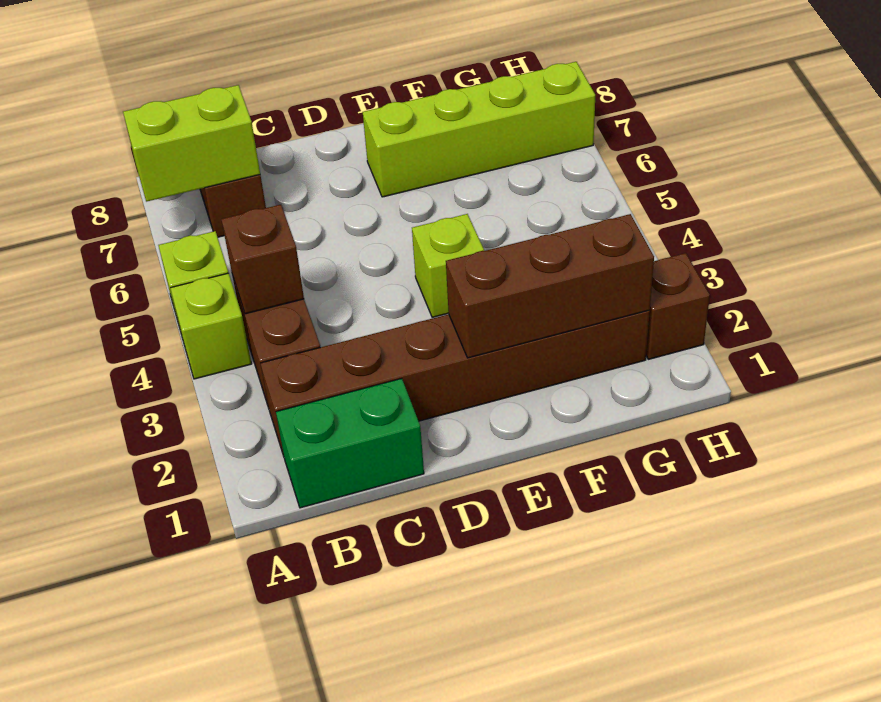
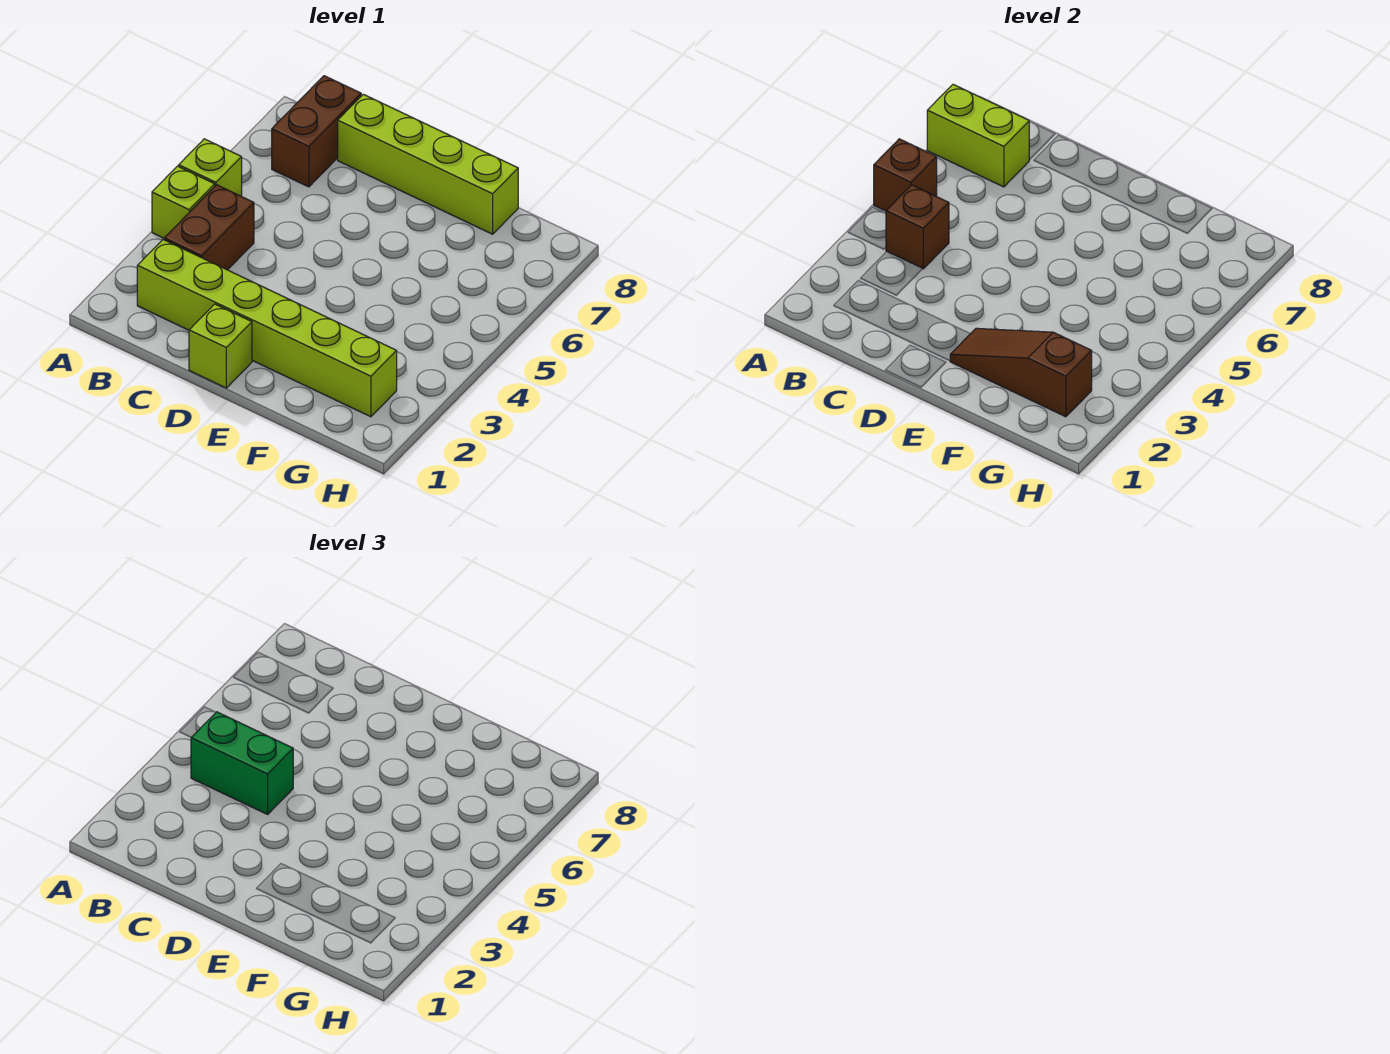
green brick B1:C1 level 1 -> green brick B4:C4 level 3
brown brick B2:G2 level 1 -> lime brick B2:G2 level 1
brown brick E2:G2 level 2 -> brown slope E2:G2 level 2 top G
lime brick E4 level 1 -> lime brick D1 level 1
lime brick E7:H7 level 1 -> lime brick C8:F8 level 1
brown brick H2 level 1 -> brown brick A5 level 2

